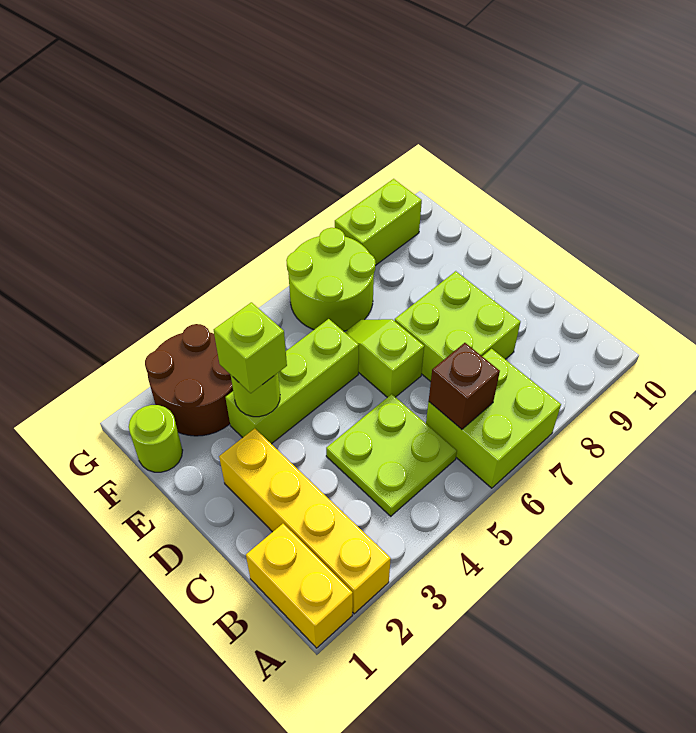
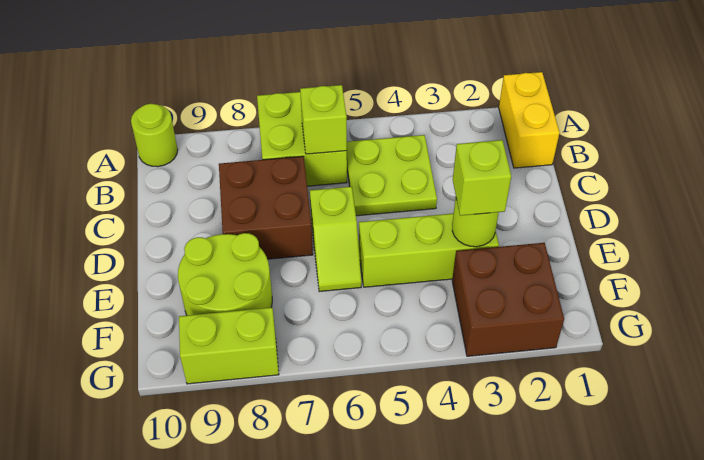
yellow brick A2:D2 level 1 -> none
brown brick B6 level 2 -> lime brick B6 level 2
lime brick C7:D8 level 1 -> brown brick C7:D8 level 1
lime round brick F1 level 1 -> lime round brick A10 level 1
brown round brick F2:G3 level 1 -> brown brick F2:G3 level 1
lime round brick F6:G7 level 1 -> lime round brick E8:F9 level 1

